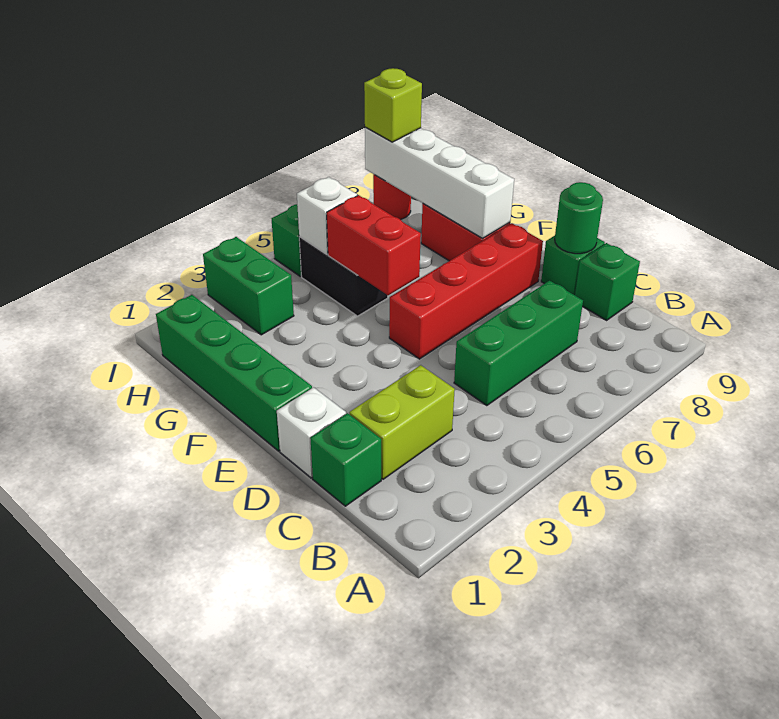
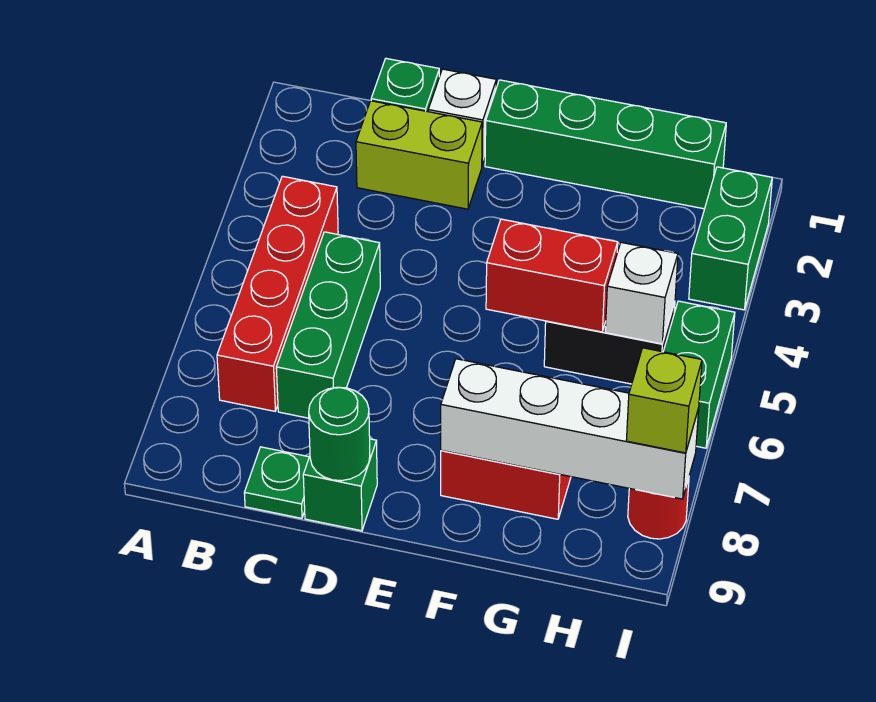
lime brick C2:C3 level 1 -> lime brick C2:D2 level 1
green brick C9 level 1 -> green plate C9 level 1
red brick E5:E8 level 1 -> red brick B4:B7 level 1
green brick H3:I3 level 1 -> green brick I2:I3 level 1

